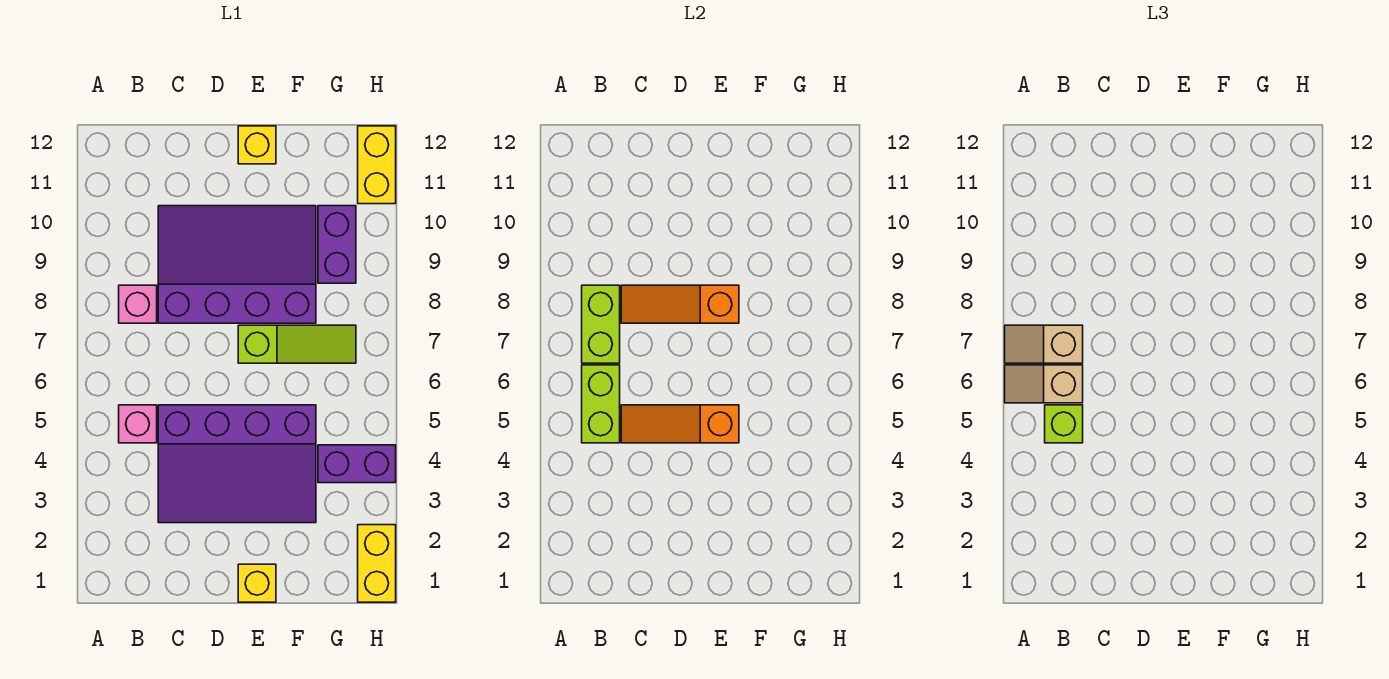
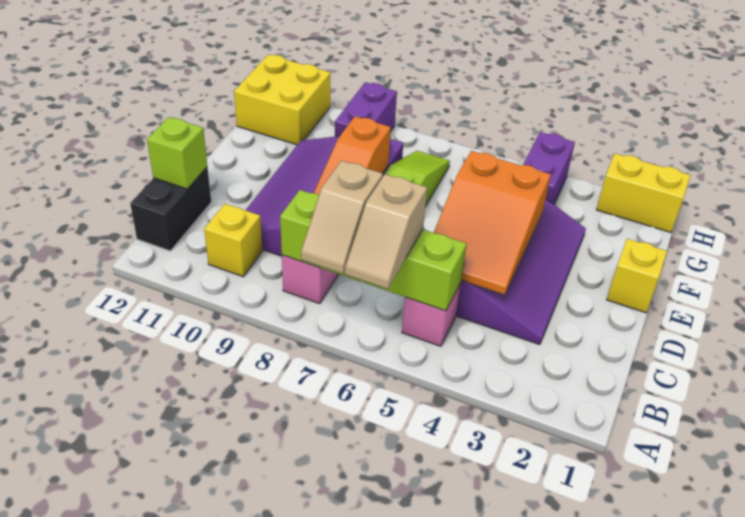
lime brick B5 level 3 -> lime brick C12 level 2
none -> black brick B12:C12 level 1
orange slope C5:E5 level 2 top E -> orange slope C4:E5 level 2 top E
yellow brick E12 level 1 -> yellow brick B10 level 1
purple brick G9:G10 level 1 -> purple brick G9:H9 level 1
yellow brick H11:H12 level 1 -> yellow brick G11:H12 level 1

